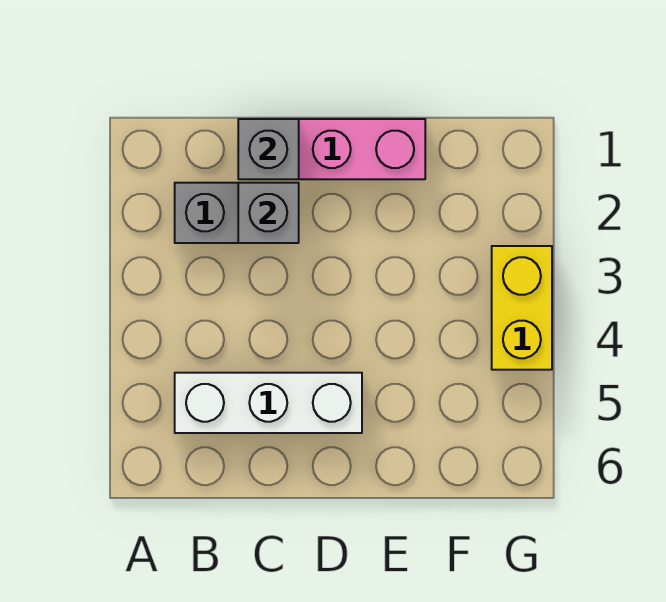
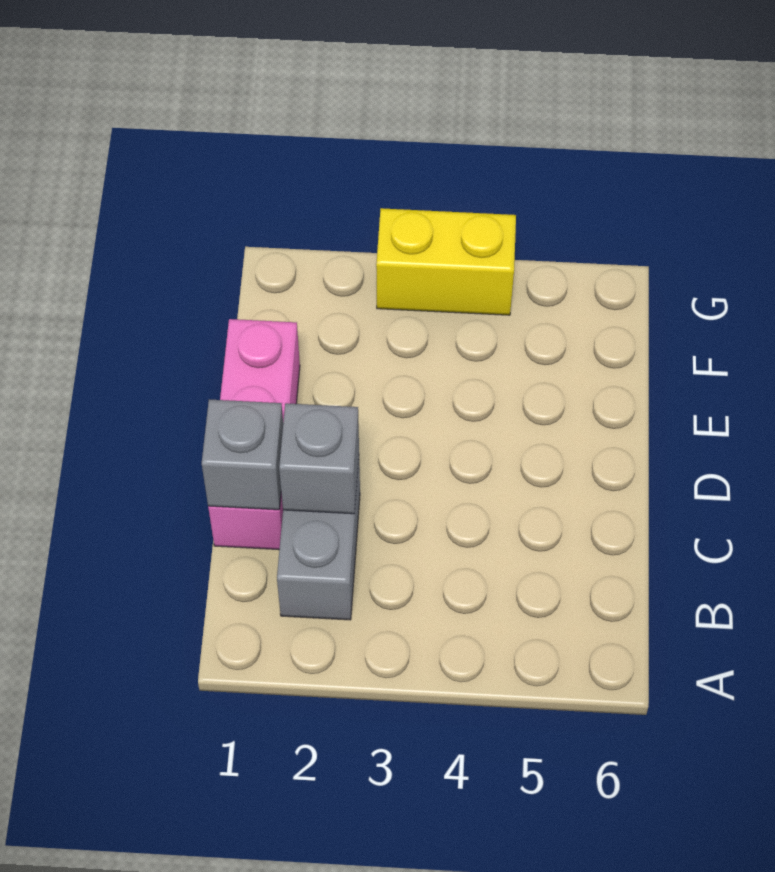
white brick B5:D5 level 1 -> none

